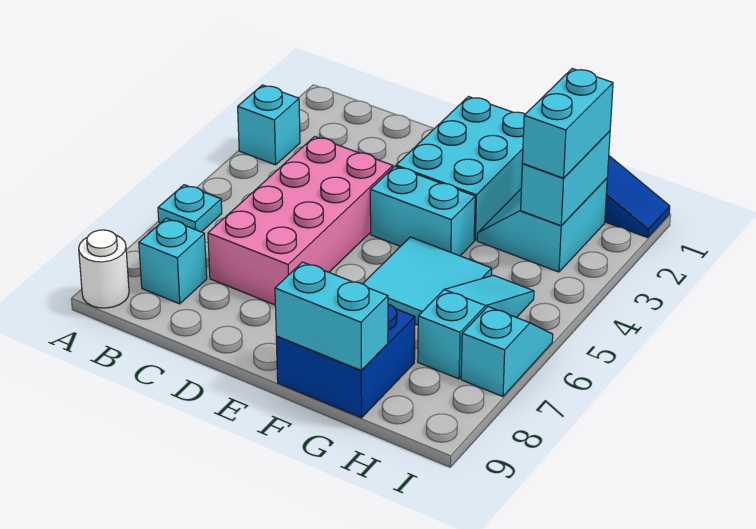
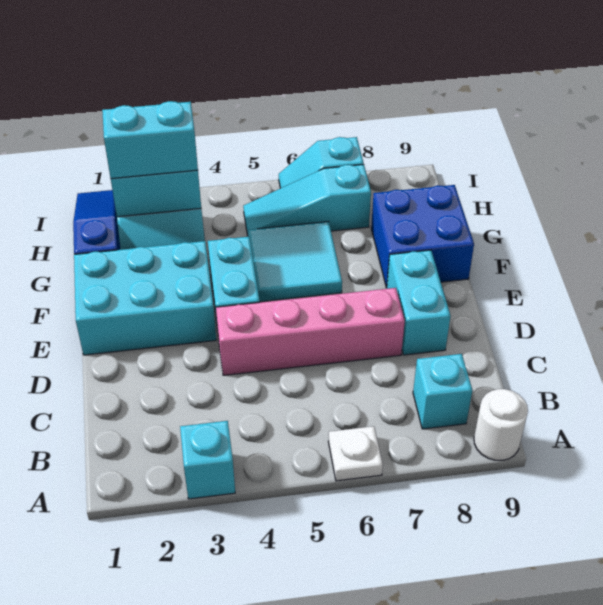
cyan plate A6 level 1 -> white plate A6 level 1
pink brick C4:D7 level 1 -> pink brick D4:D7 level 1
cyan brick F9:G9 level 2 -> cyan brick D8:E8 level 1

